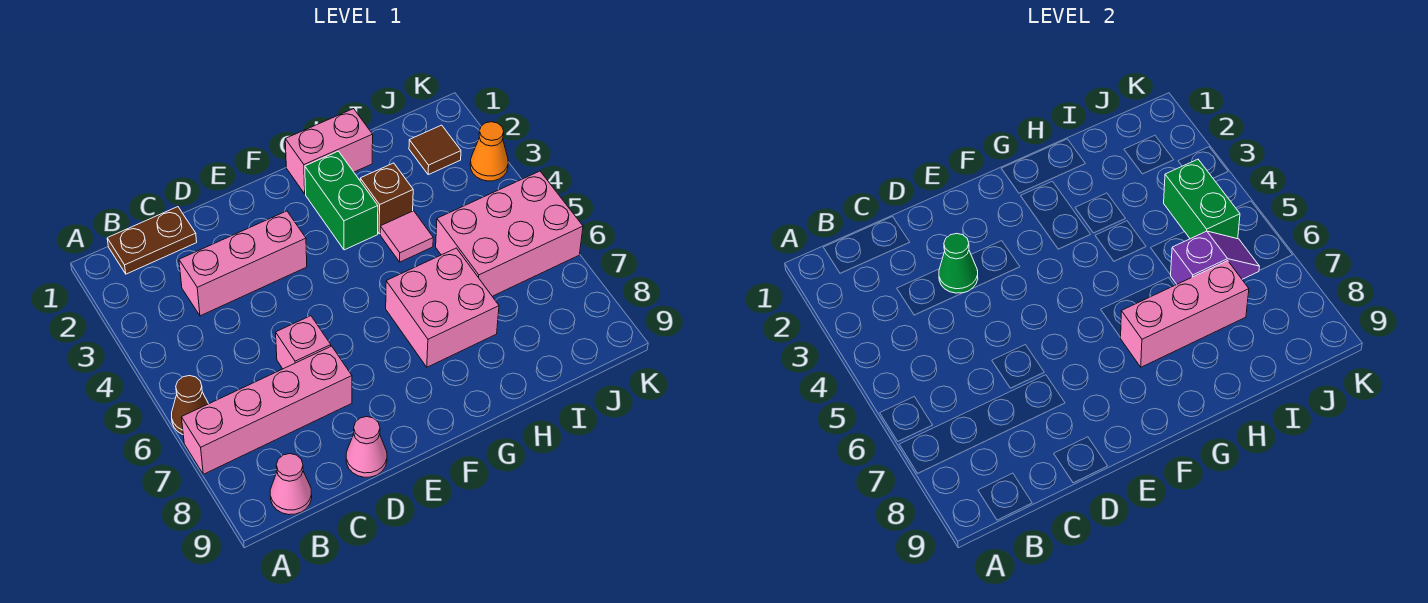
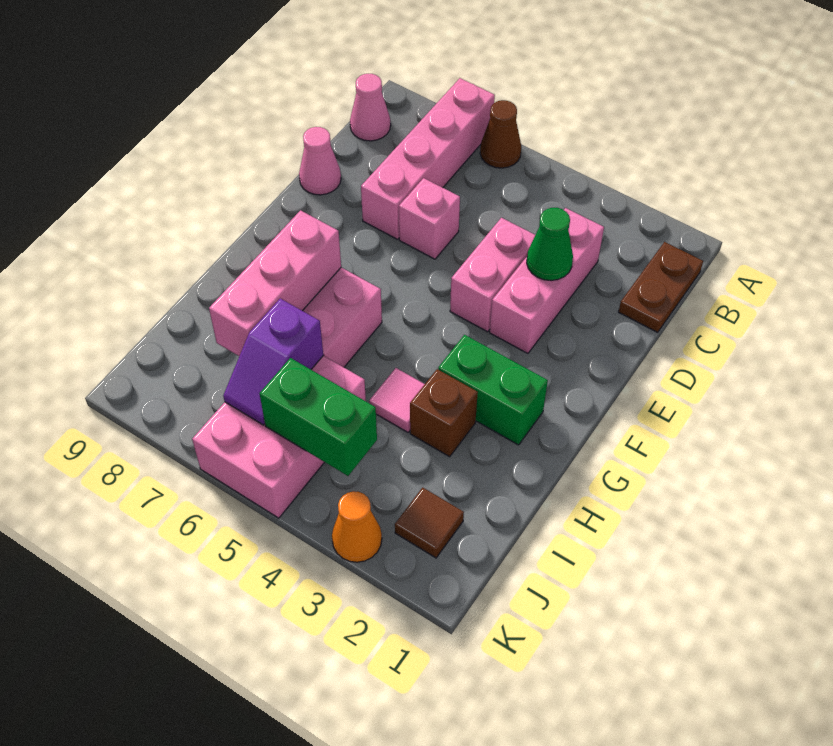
pink brick G1:H1 level 1 -> pink brick D4:E4 level 1

